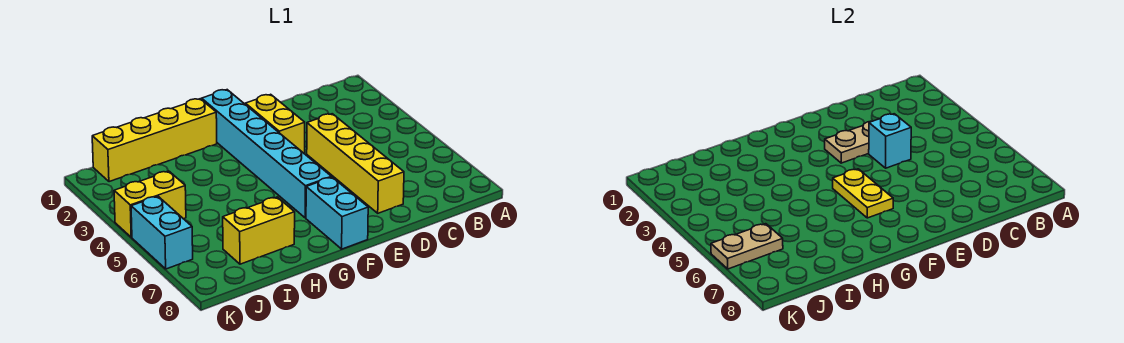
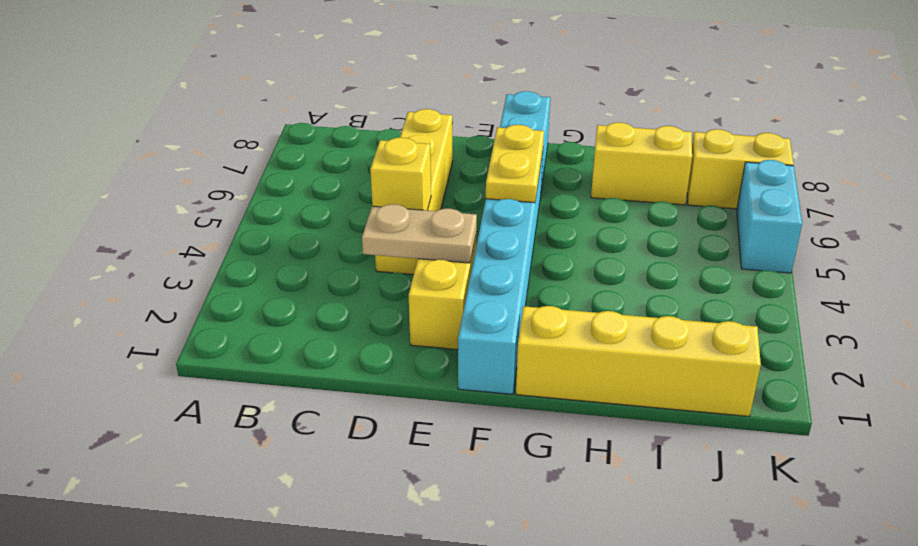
cyan brick D4 level 2 -> yellow brick D4 level 2
yellow brick J4:K4 level 1 -> yellow brick J7:K7 level 1
tan plate J6:K6 level 2 -> none

